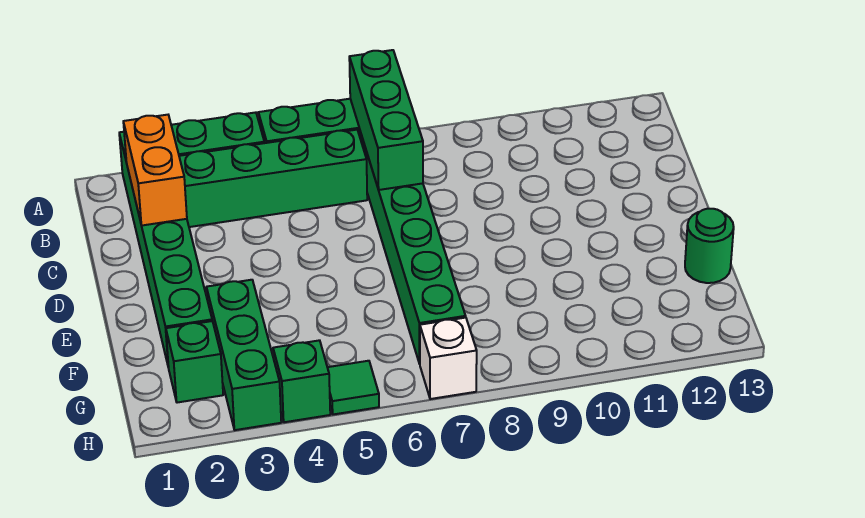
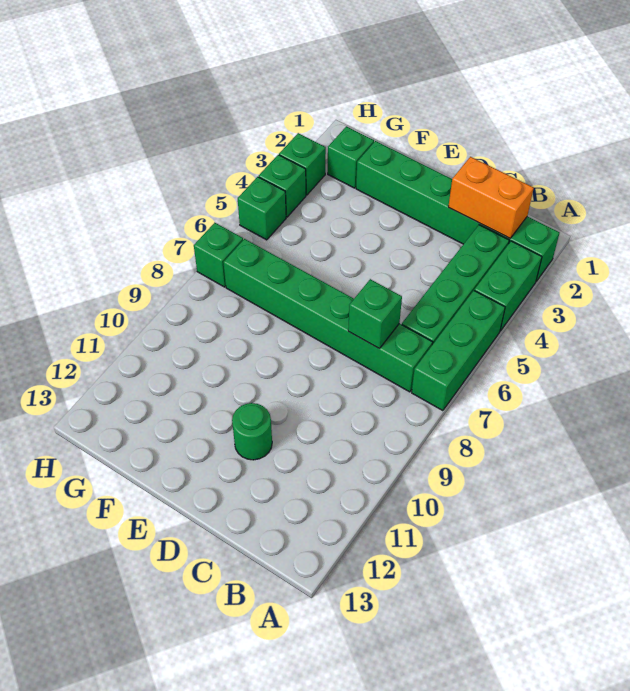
green brick A7:C7 level 2 -> green brick C7 level 2
green brick F3:H3 level 1 -> green brick H3 level 1
green round brick F13 level 1 -> green round brick D11 level 1
green tile H5 level 1 -> green brick H5 level 1
white brick H7 level 1 -> green brick H7 level 1

